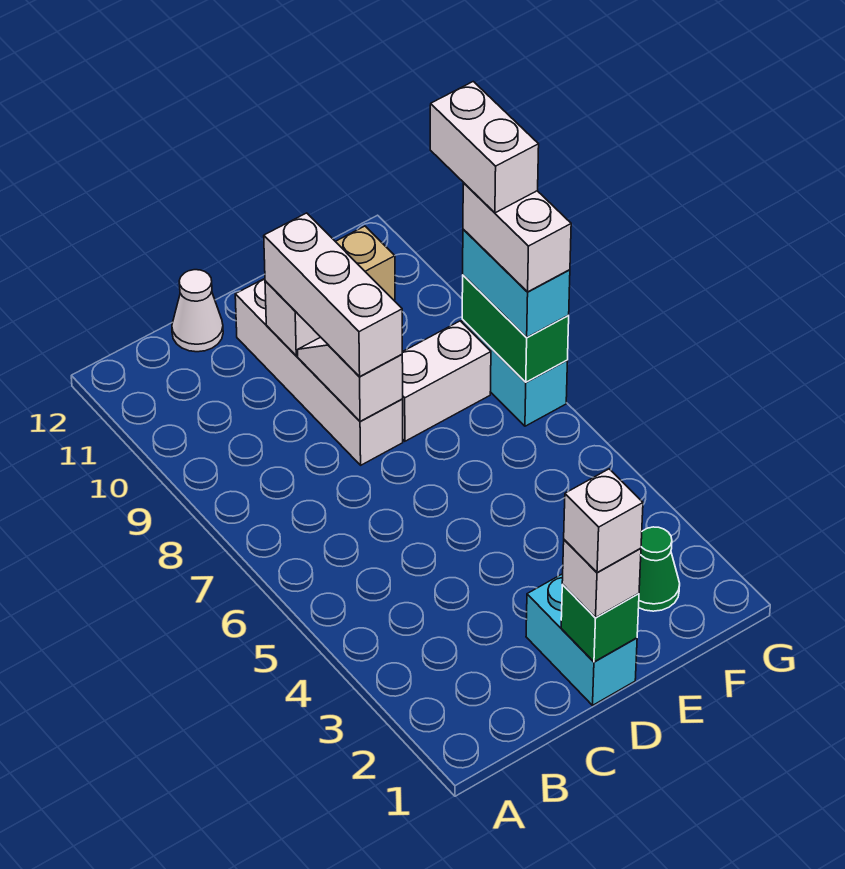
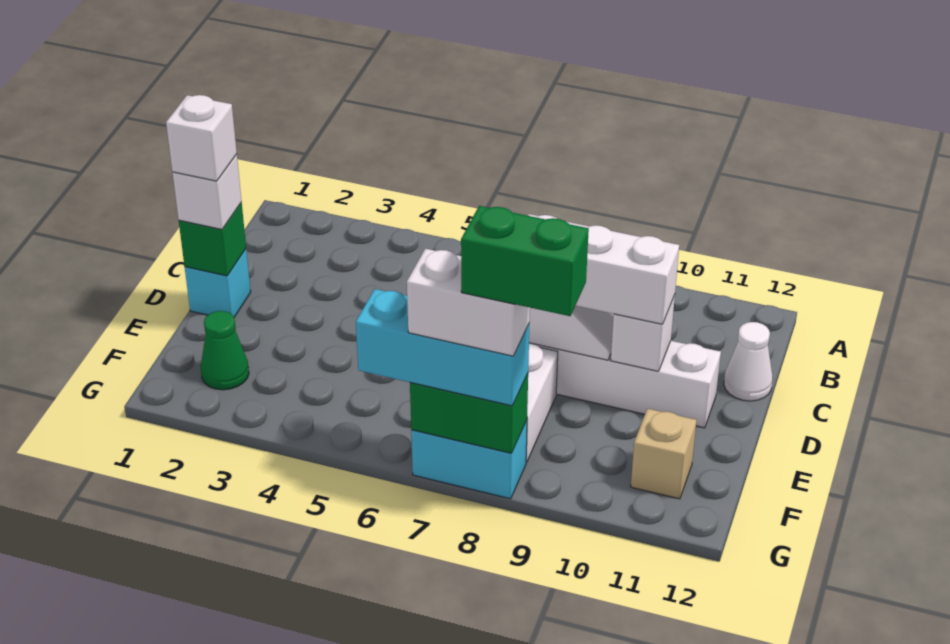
cyan brick D1:D2 level 1 -> cyan brick D1 level 1
cyan brick G7:G8 level 3 -> cyan brick G6:G8 level 3
white brick G8:G9 level 5 -> green brick G8:G9 level 5

